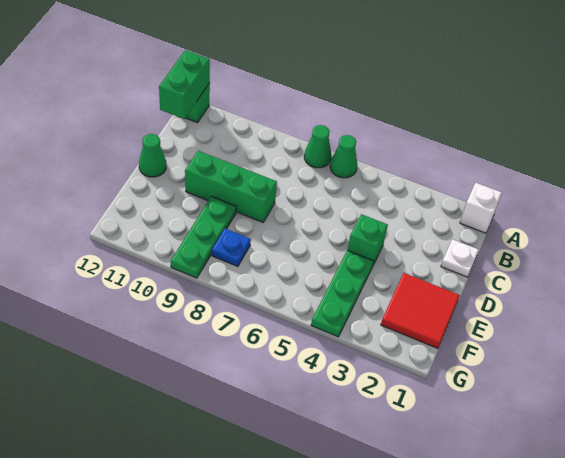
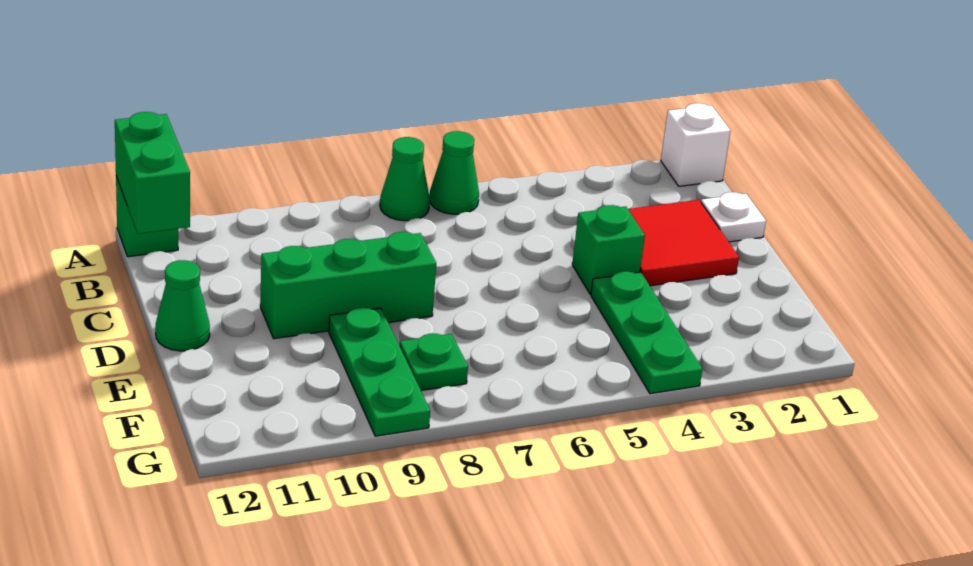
red tile E1:F2 level 1 -> red tile C2:D3 level 1
blue plate F8 level 1 -> green plate F8 level 1

